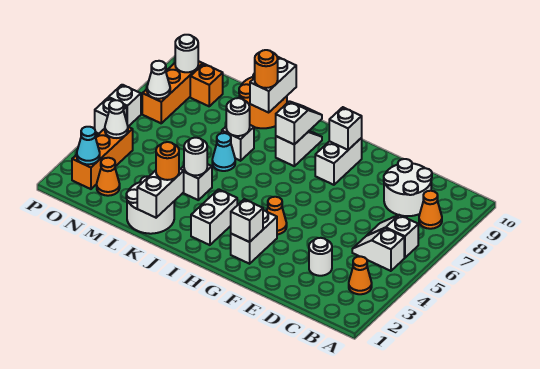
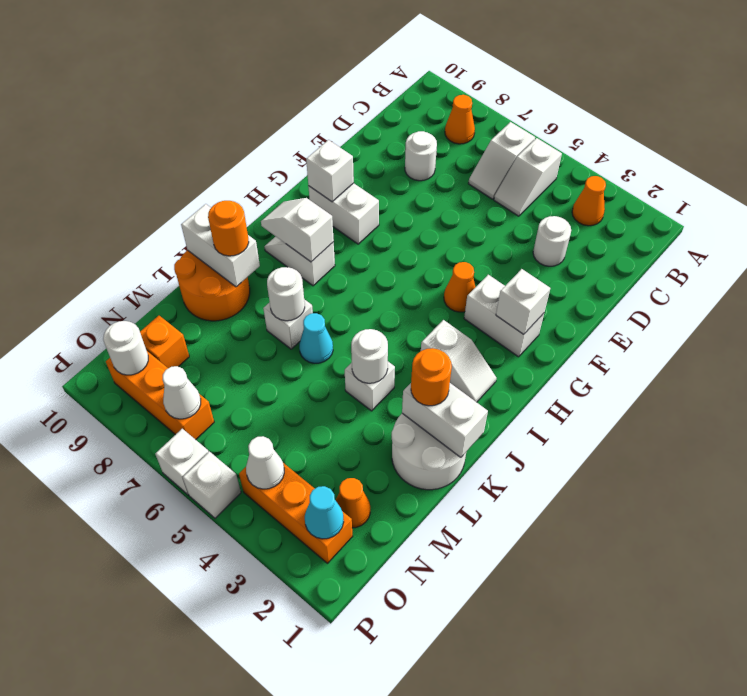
white round brick C8:D9 level 1 -> white round brick D8 level 1
white brick I2:I3 level 1 -> white slope I2:I3 level 1 top 3

